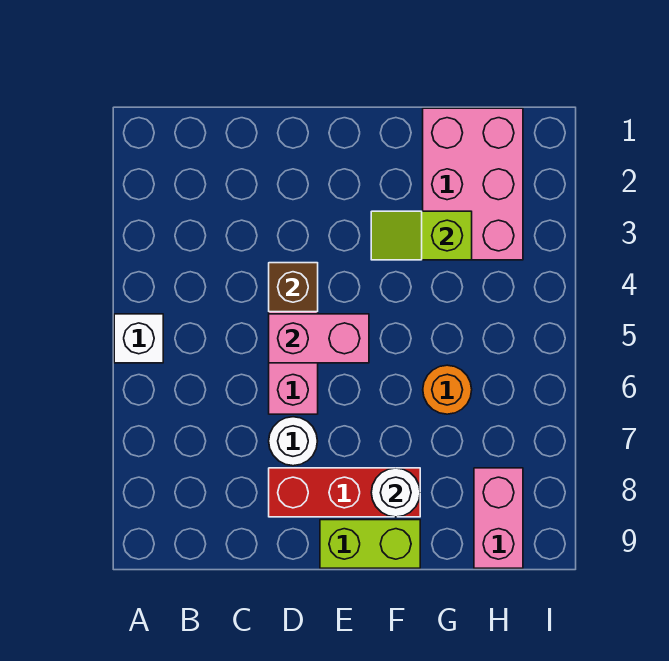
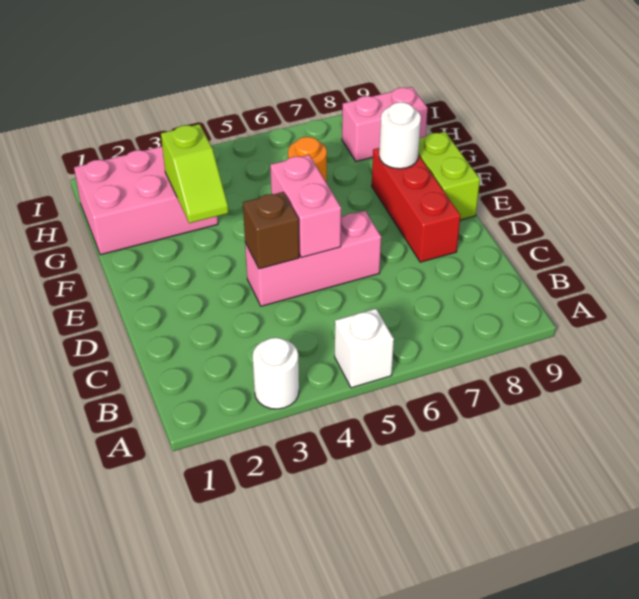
white round brick D7 level 1 -> white round brick A3 level 1

